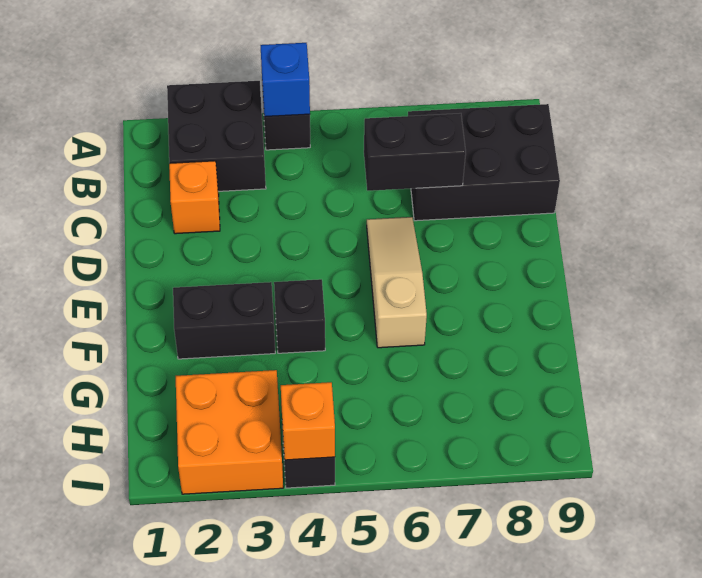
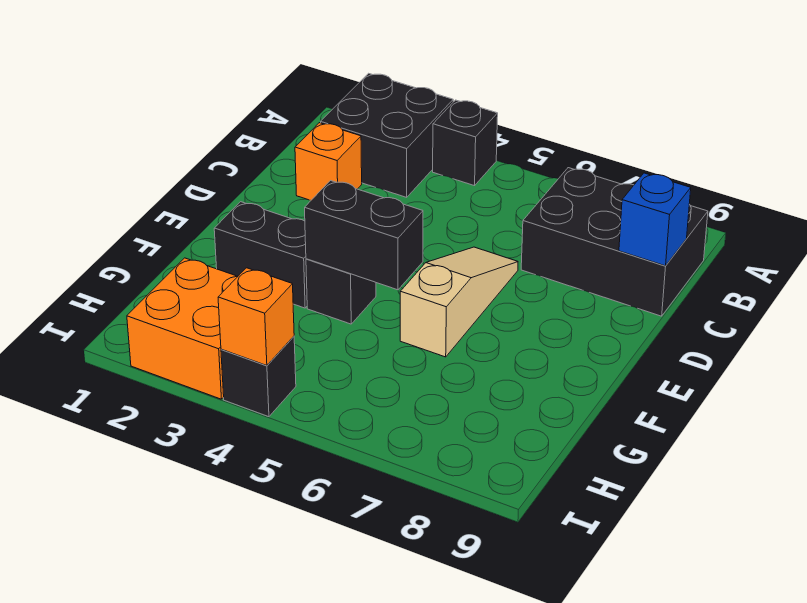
blue brick A4 level 2 -> blue brick C9 level 2
black brick C6:C7 level 2 -> black brick F4:F5 level 2

